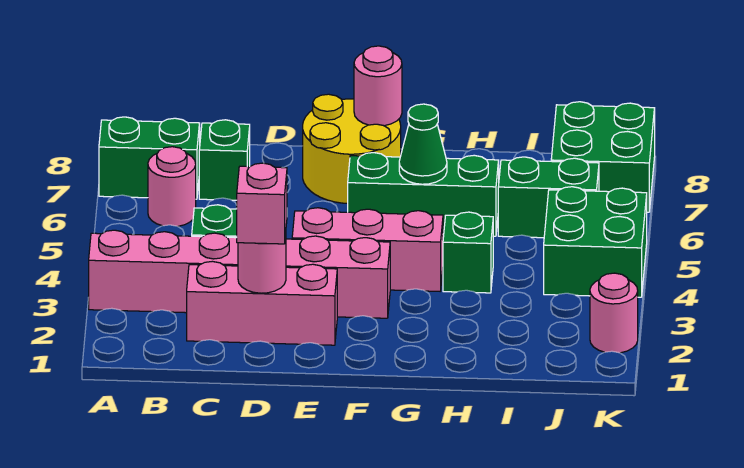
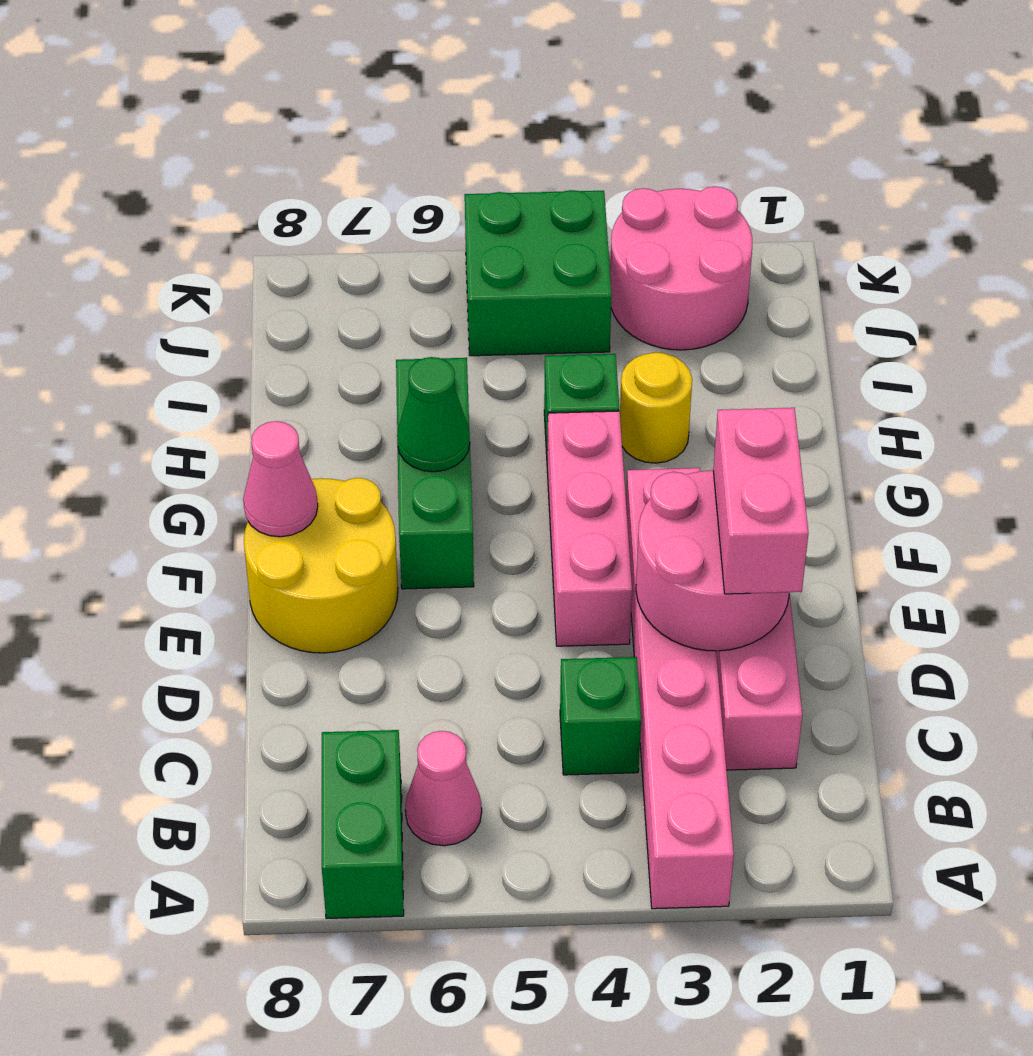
pink round brick B6 level 1 -> pink cone B6 level 1
green brick C7 level 1 -> none
pink round brick D2 level 2 -> pink round brick D2:E3 level 2
pink brick D2 level 3 -> pink brick D2:E2 level 3
pink round brick F8 level 2 -> pink cone F8 level 2
none -> yellow round brick H3 level 1
green brick I6:J6 level 1 -> none
green brick J7:K8 level 1 -> none
pink round brick K2 level 1 -> pink round brick J2:K3 level 1

